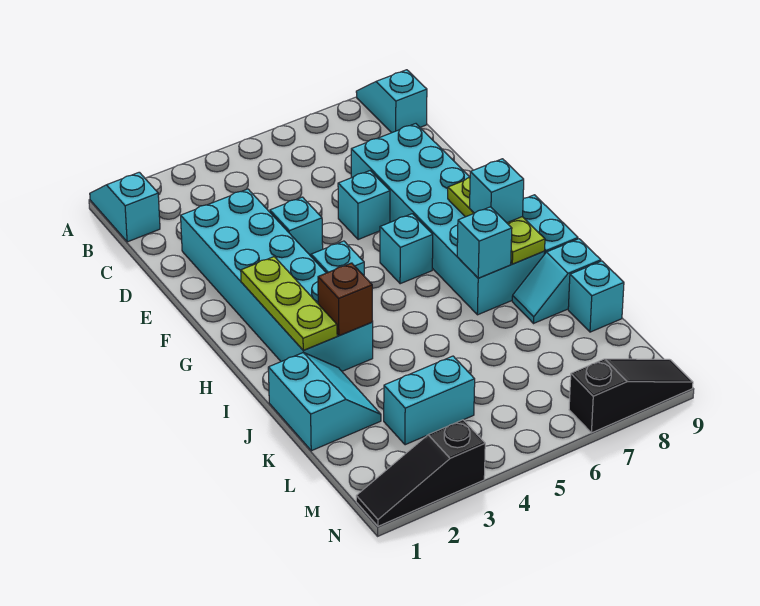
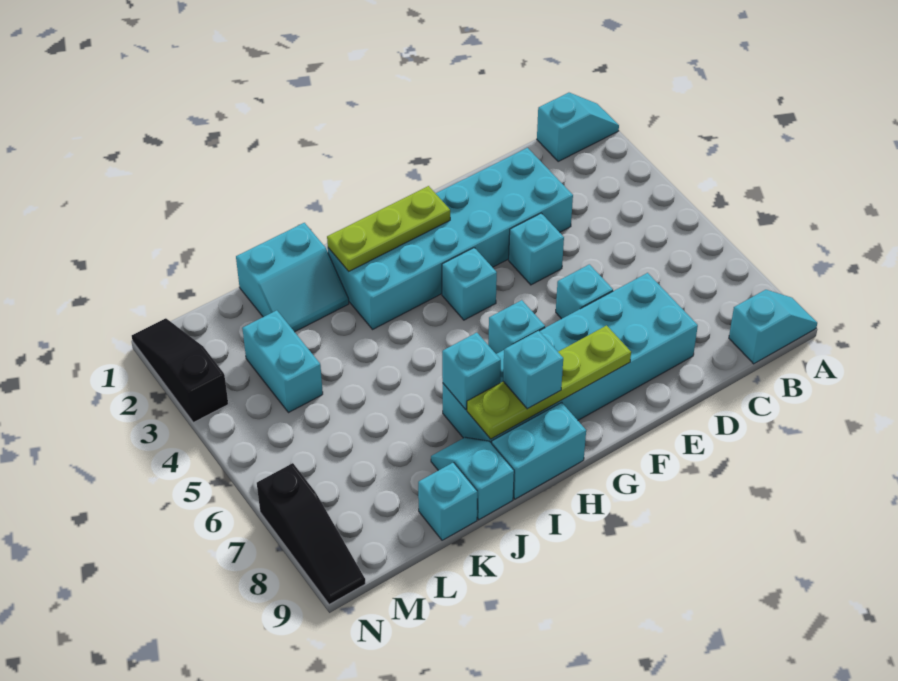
lime plate G8:I8 level 2 -> lime plate F8:I8 level 2
brown brick I3 level 2 -> none

